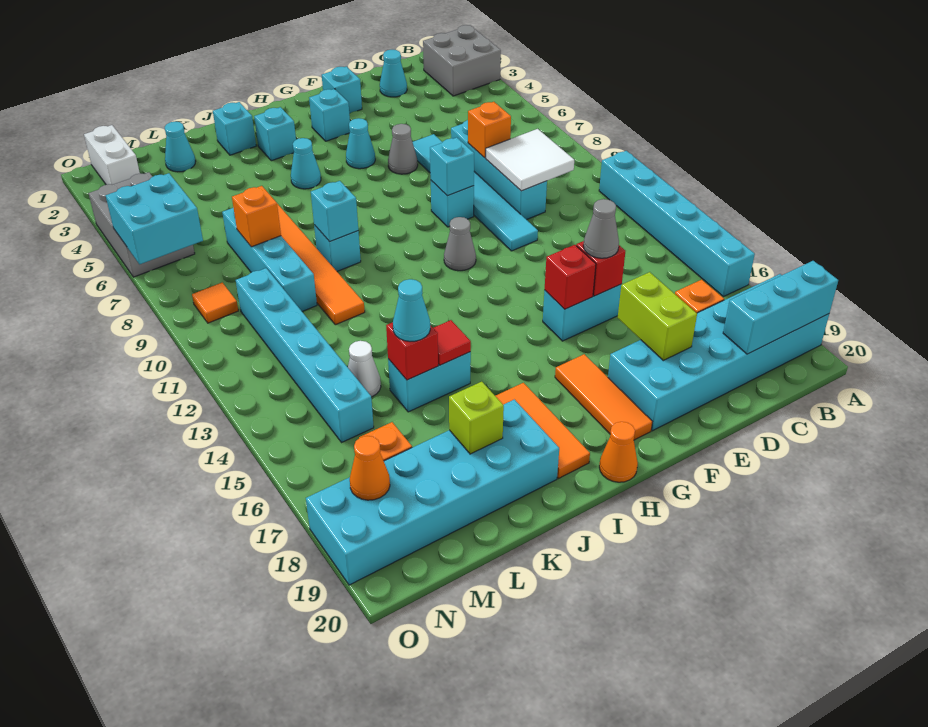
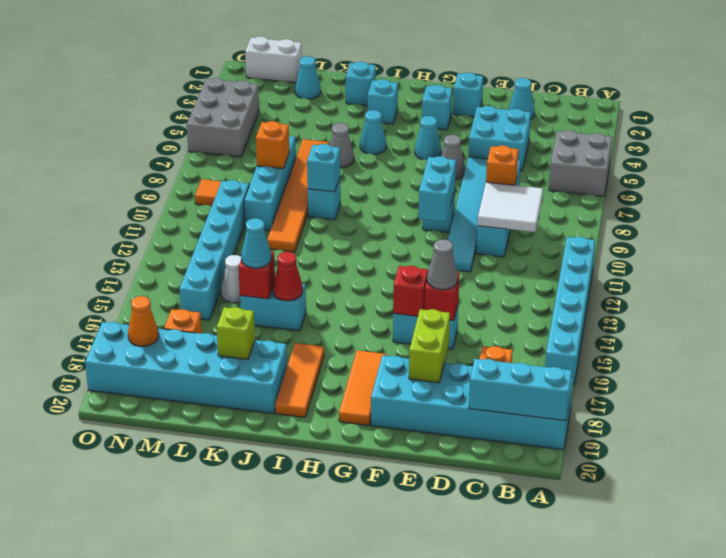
grey brick A2:B3 level 1 -> grey brick A5:B6 level 1
cyan brick F9 level 2 -> cyan brick F9:F10 level 2
grey cone G11 level 1 -> grey cone J6 level 1
orange cone H20 level 1 -> none
red tile J15 level 2 -> red cone J15 level 2
white brick N1:N2 level 1 -> white brick M1:N1 level 1
cyan brick N6:O7 level 2 -> cyan brick D4:E5 level 1

